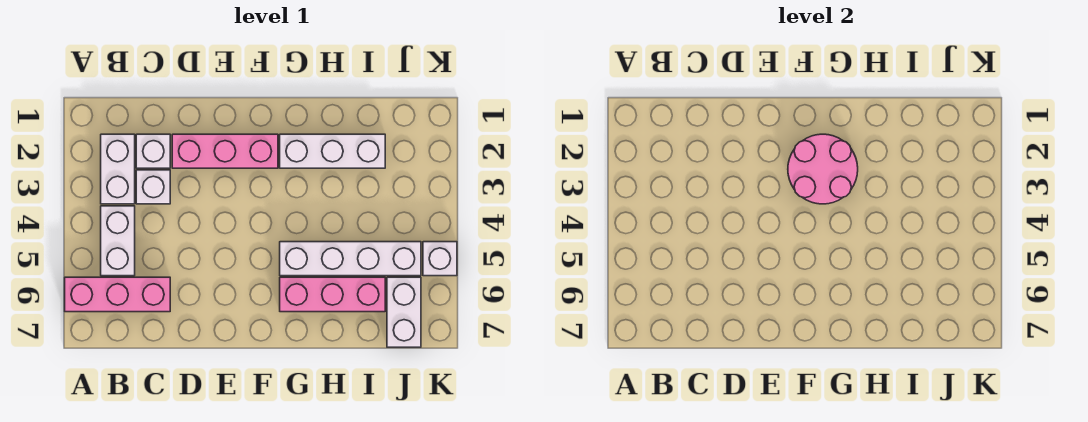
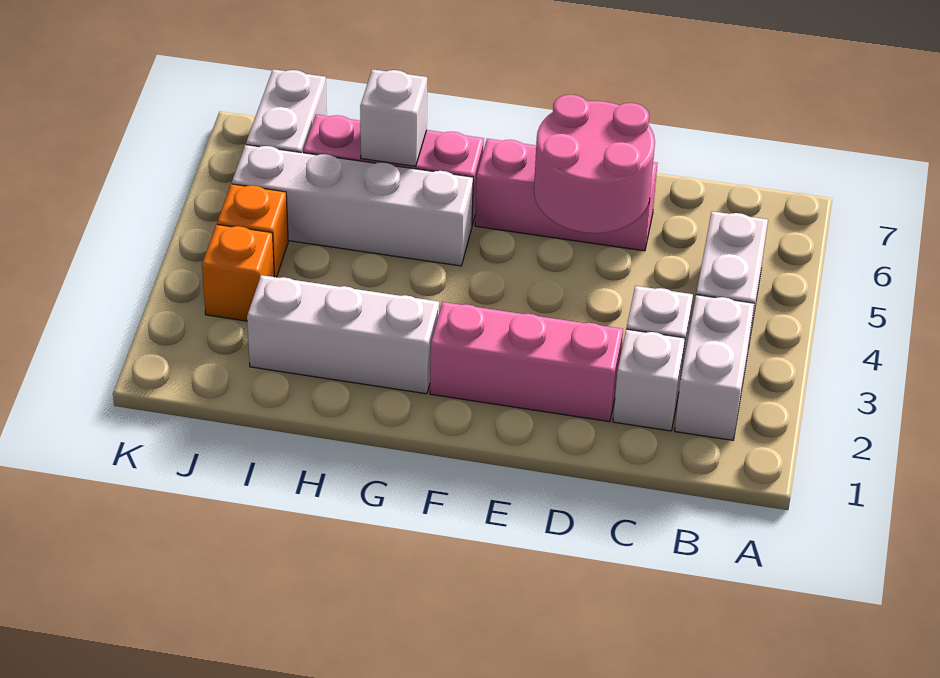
pink brick A6:C6 level 1 -> pink brick D6:F6 level 1
pink round brick F2:G3 level 2 -> pink round brick D5:E6 level 2
none -> orange brick J3 level 1
none -> orange brick J4 level 1
white brick K5 level 1 -> white brick H6 level 2

